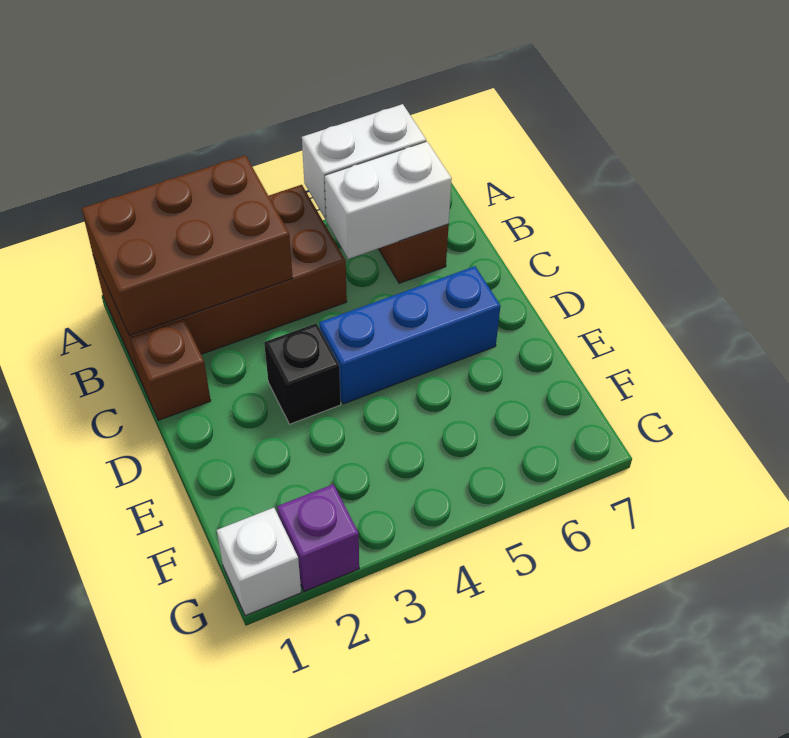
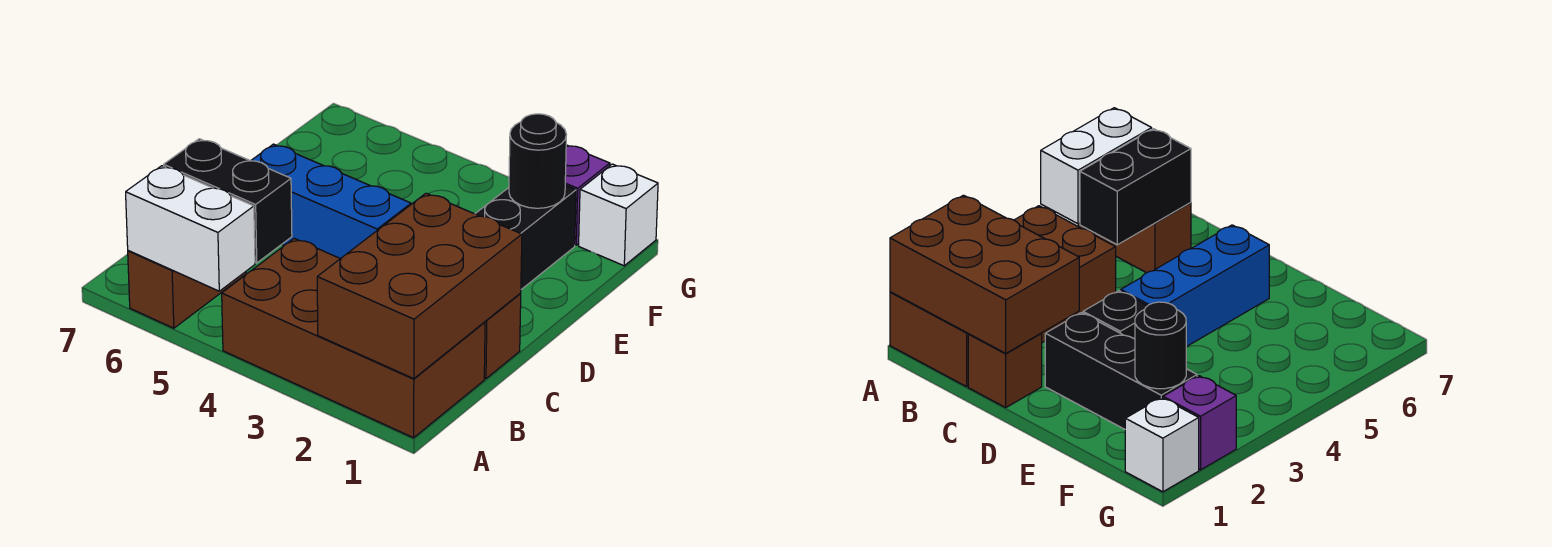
brown brick A1:B3 level 2 -> brown brick A1:C2 level 2
white brick B5:B6 level 2 -> black brick B5:B6 level 2
none -> black brick D2:F2 level 1
none -> black round brick F2 level 2

